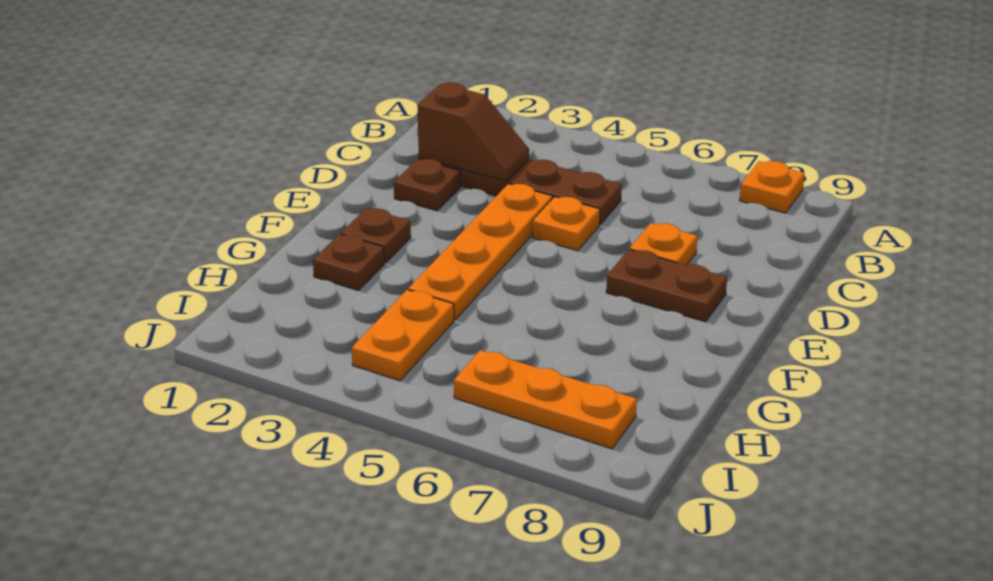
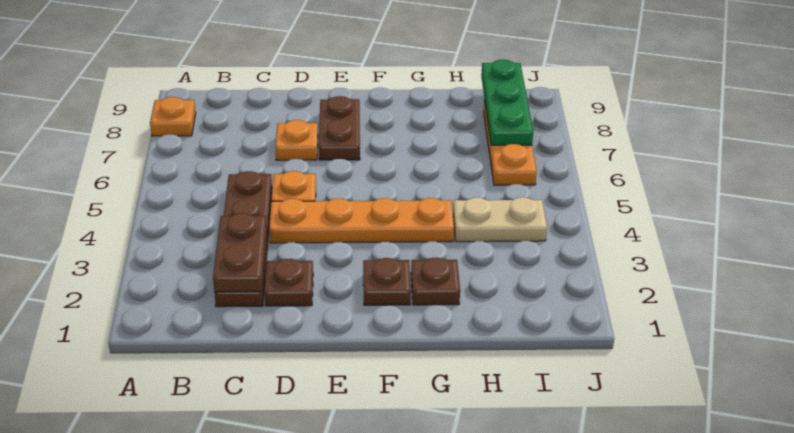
brown slope C2:C3 level 2 top 2 -> brown plate C2:C3 level 2
orange plate H4:I4 level 1 -> tan plate H4:I4 level 1
none -> green plate I7:I9 level 2

